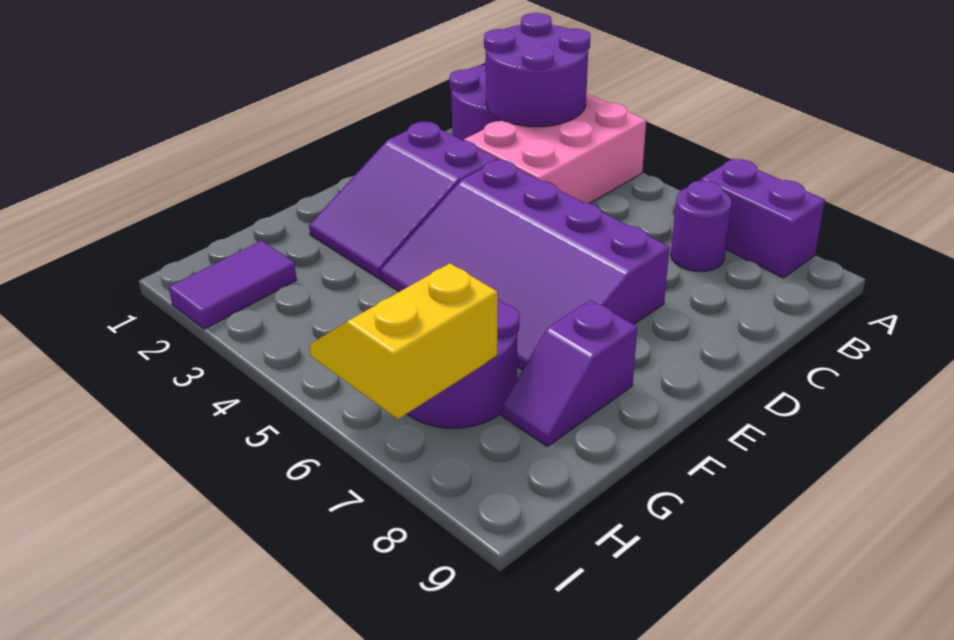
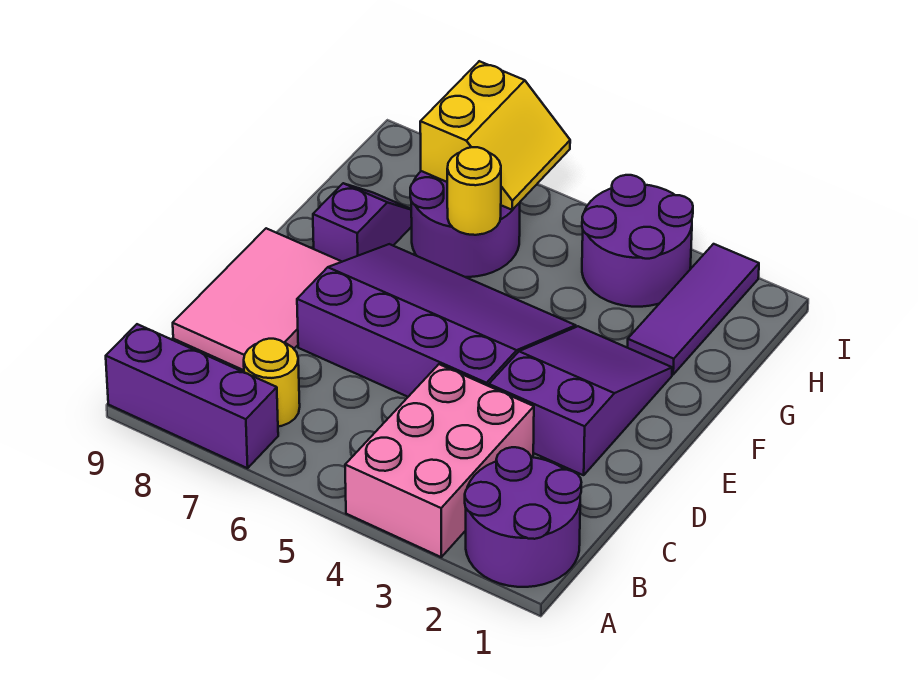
purple round brick A2:B3 level 2 -> purple round brick H3:I4 level 1
purple brick A7:A8 level 1 -> purple brick A7:A9 level 1
purple round brick B7 level 1 -> yellow round brick B7 level 1
none -> pink tile C8:E9 level 1
none -> yellow round brick G6 level 2
purple tile H2:I2 level 1 -> purple tile G2:I2 level 1

